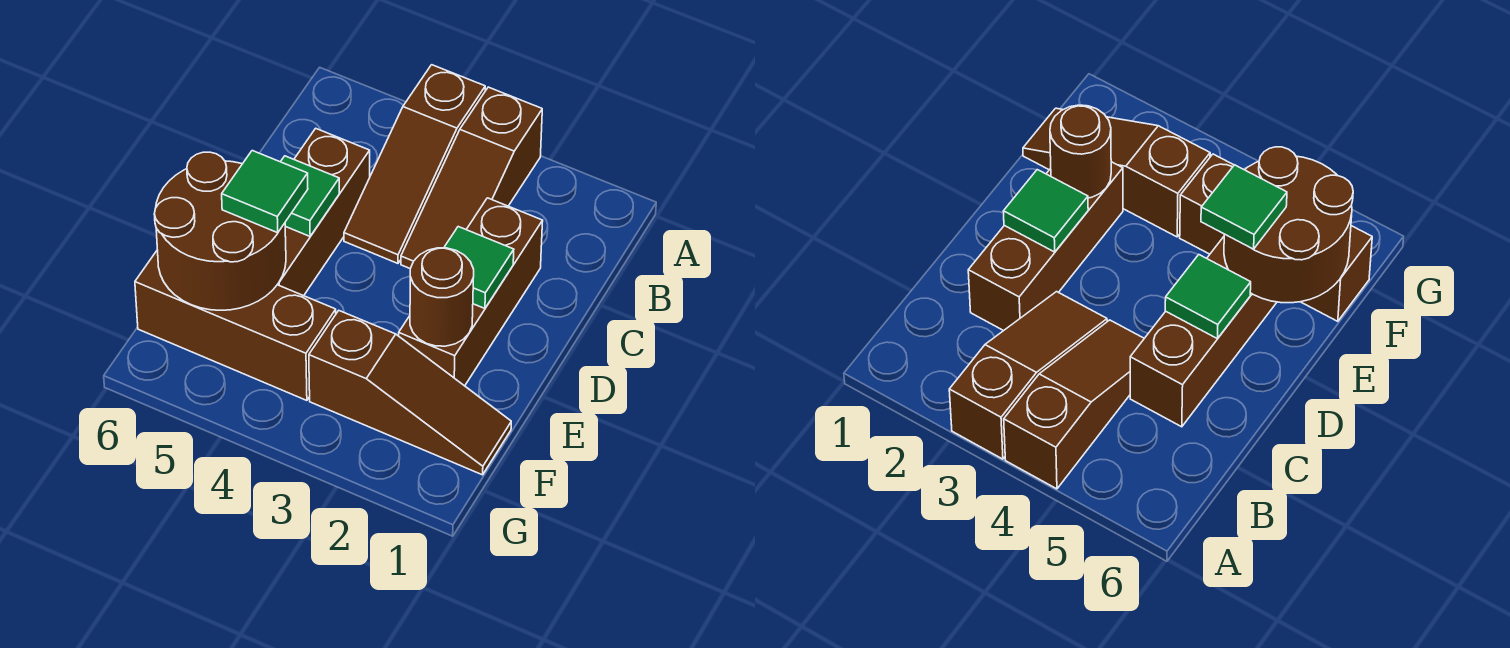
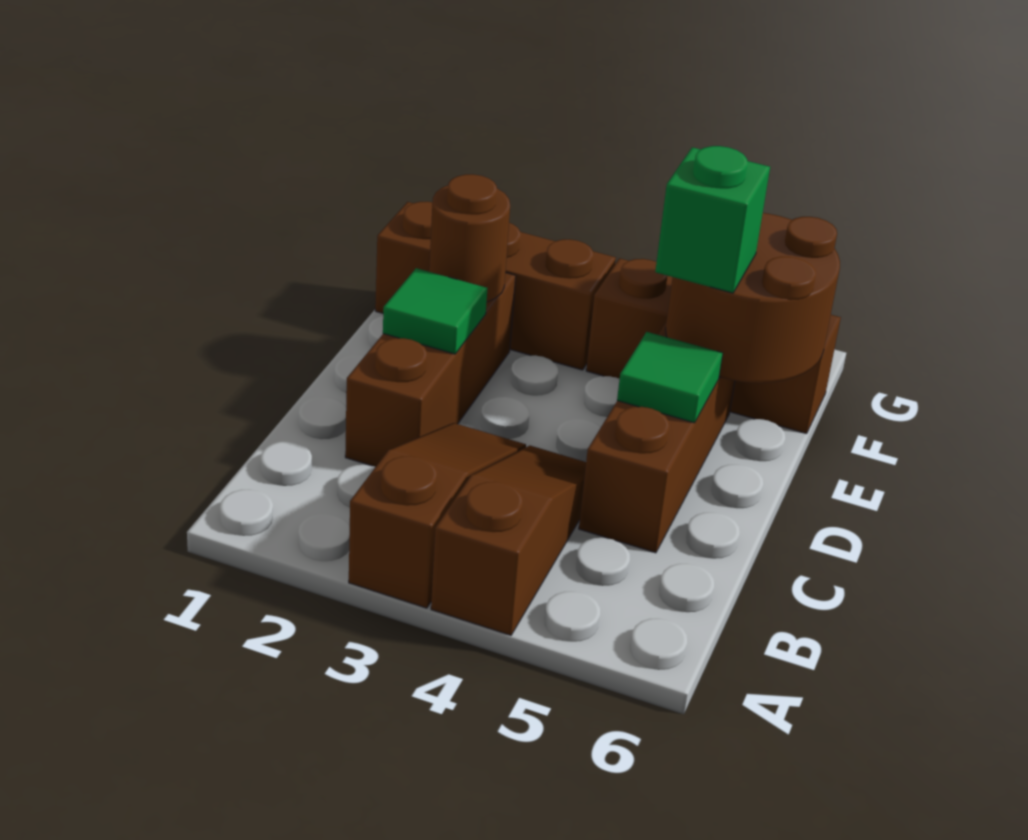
green tile E5 level 3 -> green brick E5 level 3
brown slope F1:F3 level 1 top 3 -> brown brick F1:F3 level 1

